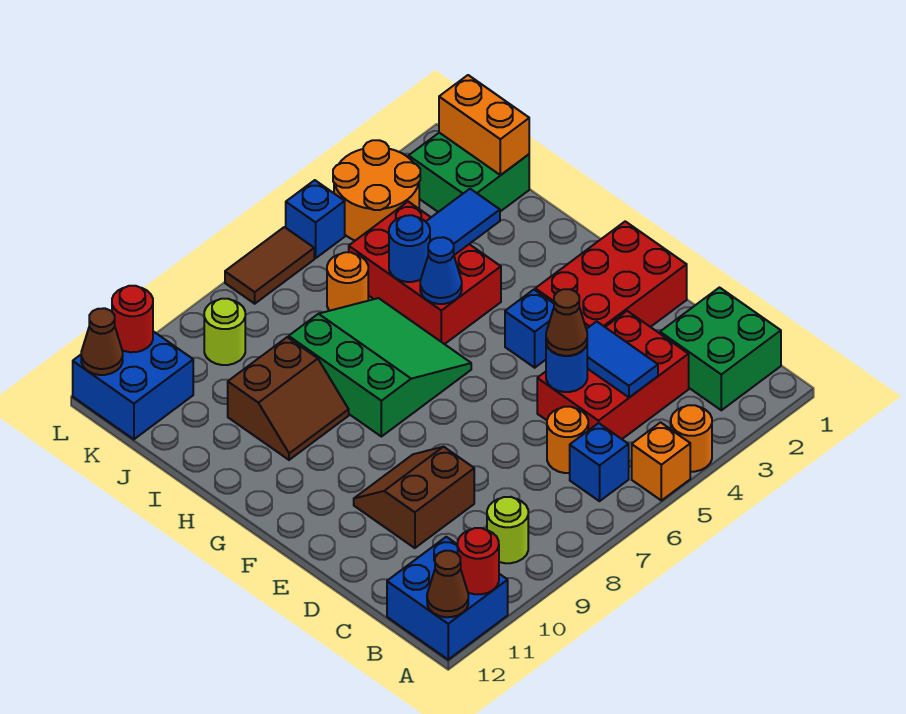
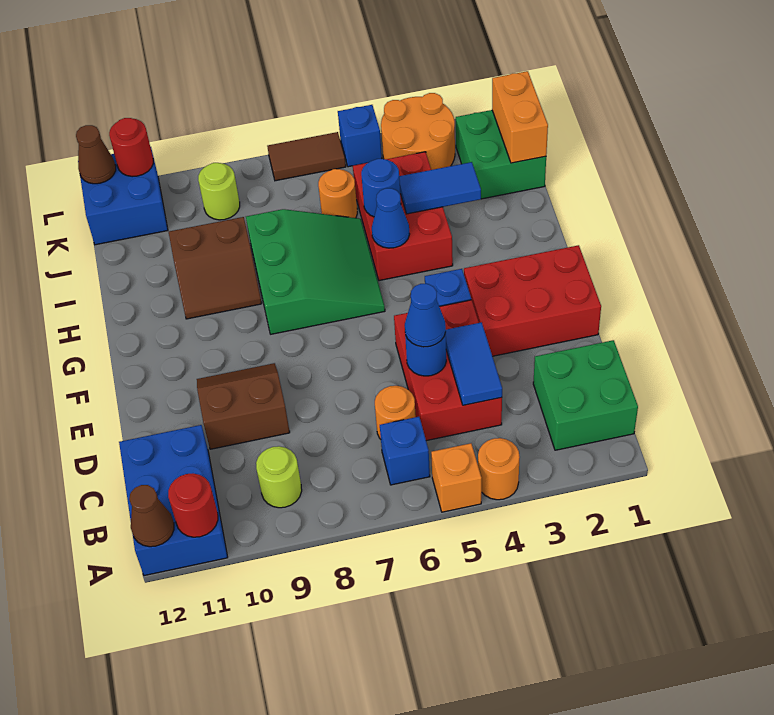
blue brick A11:B12 level 1 -> blue brick A11:C12 level 1
red brick C3:D5 level 1 -> red brick C4:E5 level 1
brown cone D5 level 3 -> blue cone D5 level 3

